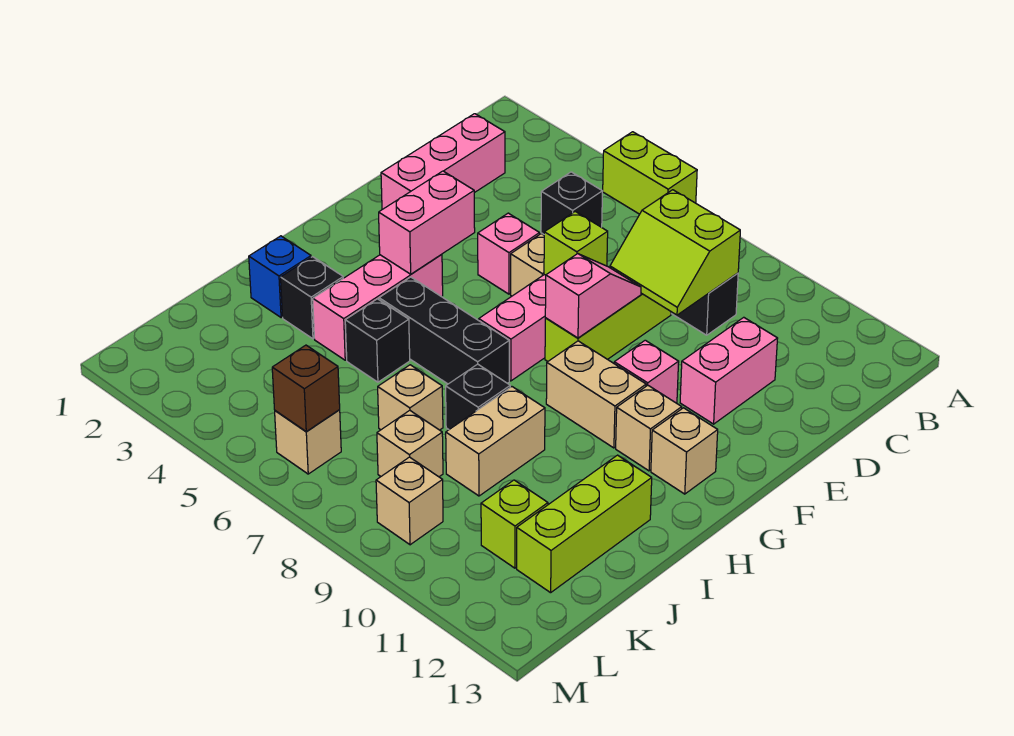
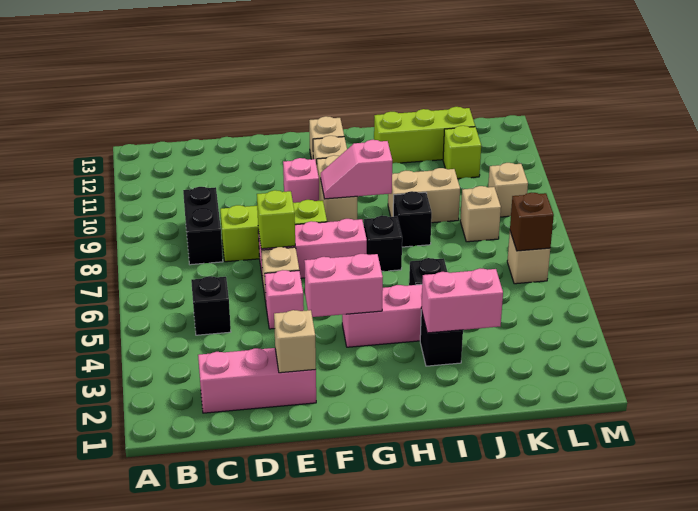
lime brick A5:A6 level 1 -> none
lime slope C8:D9 level 2 top C -> none
pink brick D11:E11 level 1 -> pink brick I3:J3 level 2
pink slope E8:F8 level 2 top F -> pink slope G9:H9 level 2 top H
black brick H5:H7 level 1 -> black brick H7 level 1
blue brick I2 level 1 -> none
tan brick J7 level 1 -> tan brick E2 level 2

